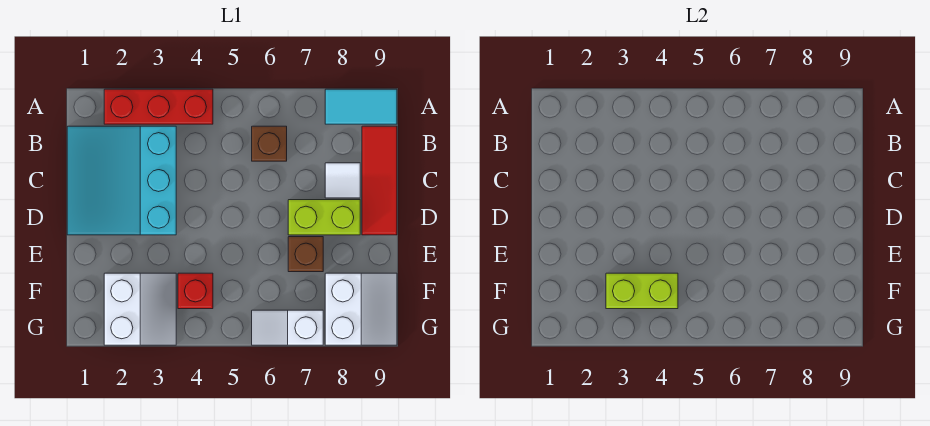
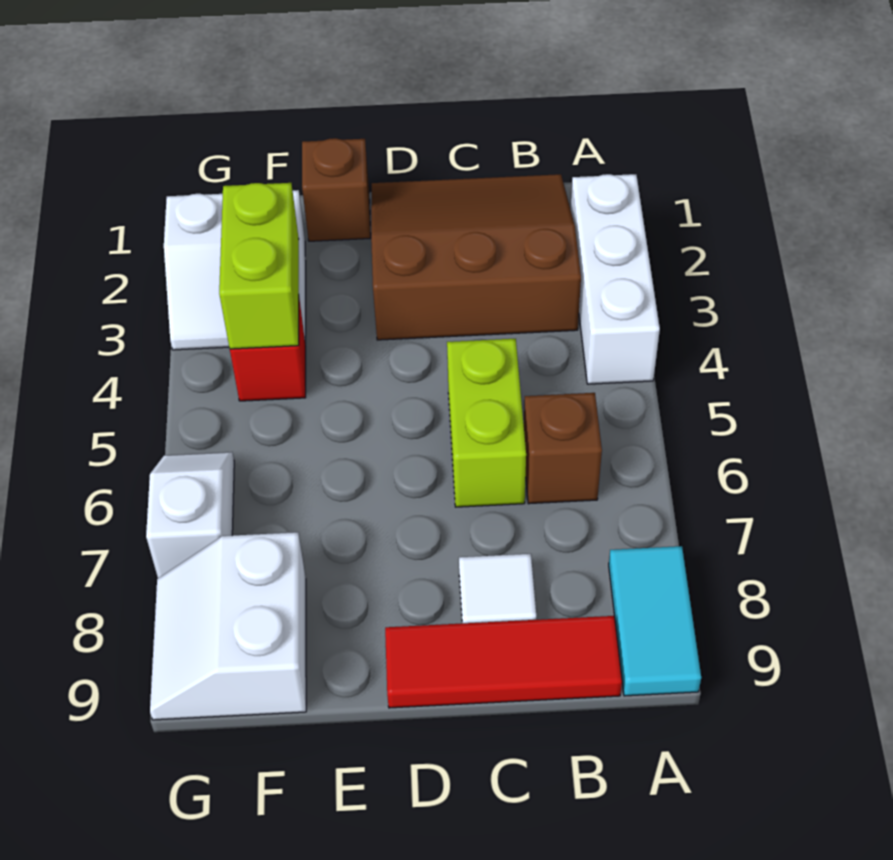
red brick A2:A4 level 1 -> white brick A2:A4 level 1
cyan slope B1:D3 level 1 top 3 -> brown slope B1:D3 level 1 top 3
lime brick D7:D8 level 1 -> lime brick C5:C6 level 1
brown brick E7 level 1 -> brown brick E1 level 1
white slope F8:G9 level 1 top 8 -> white slope F8:G9 level 1 top F

